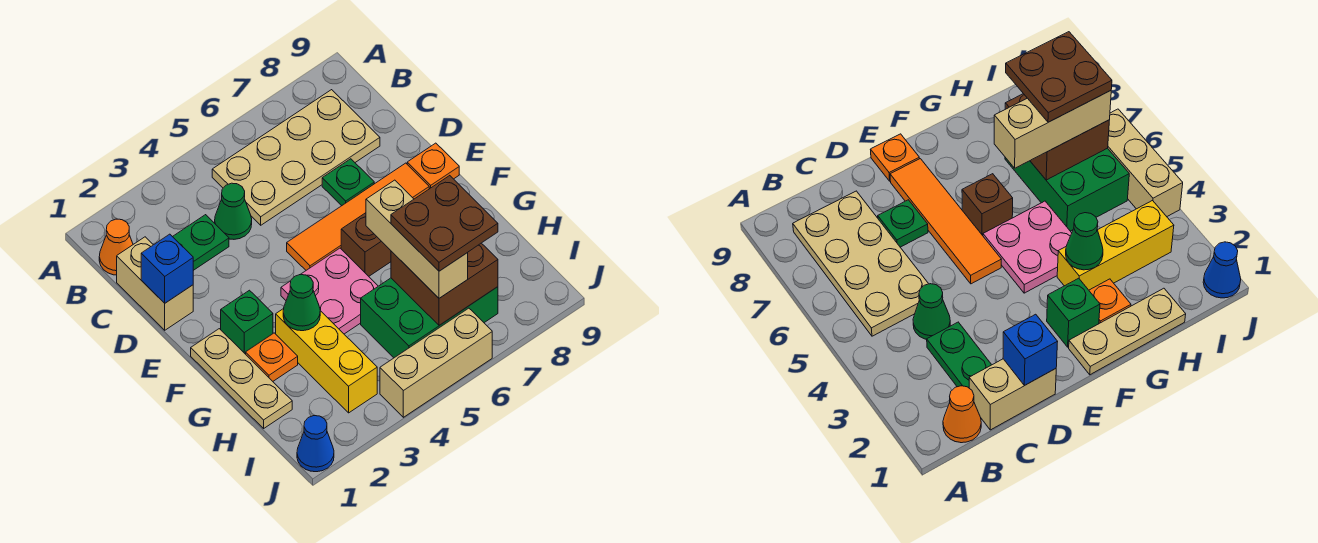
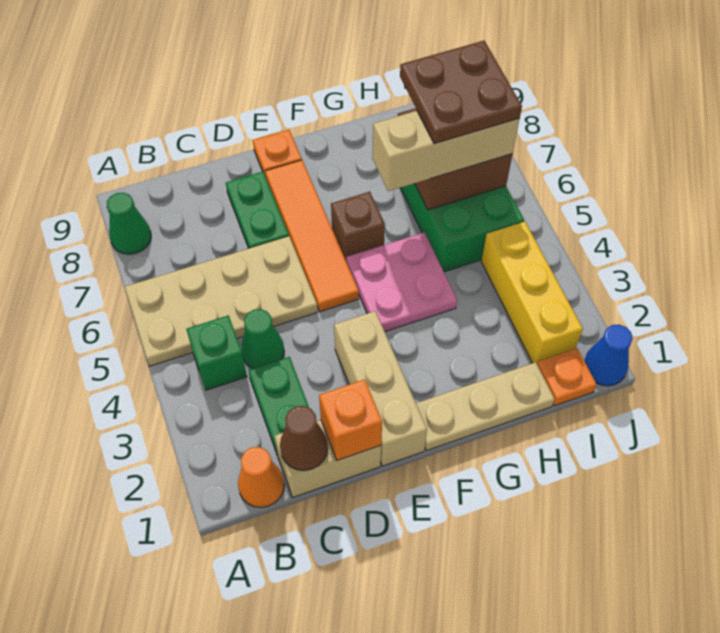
tan plate B5:C8 level 1 -> tan plate A5:D6 level 1
none -> brown cone C1 level 2
blue brick D1 level 2 -> orange brick D1 level 2
green plate D7 level 1 -> green plate D7:D8 level 1
green brick F2 level 1 -> green brick B4 level 1
orange plate G2 level 1 -> orange plate I1 level 1
yellow brick G3:I3 level 1 -> yellow brick I2:I4 level 1
green cone G3 level 2 -> green cone A8 level 1
tan brick J4:J6 level 1 -> tan brick E1:E3 level 1

